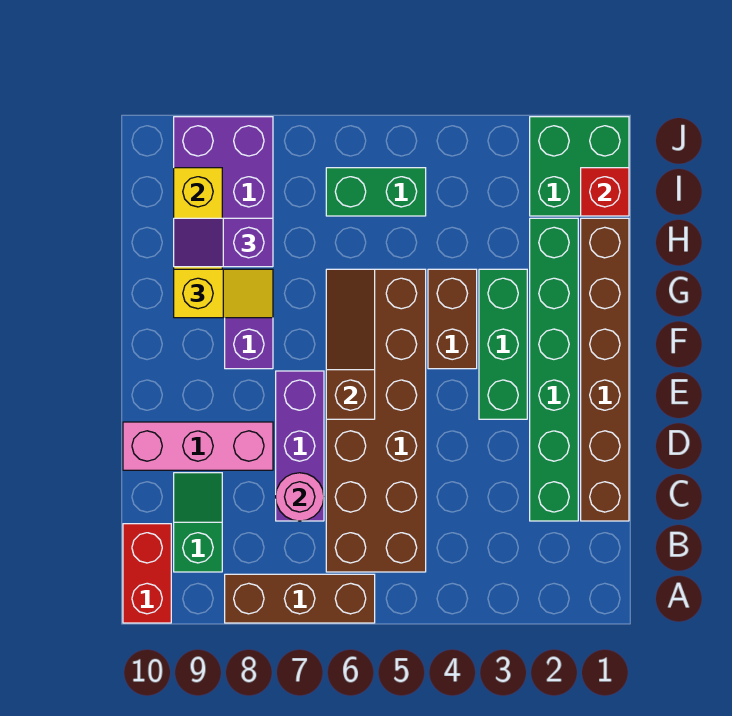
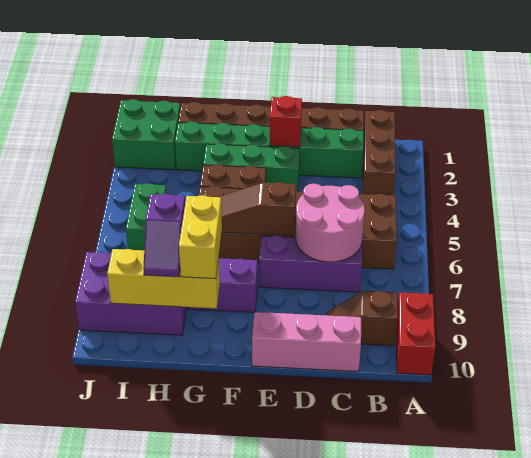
brown brick A6:A8 level 1 -> brown brick B1:B3 level 1
red brick A10:B10 level 1 -> red brick A9:A10 level 1
green slope B9:C9 level 1 top B -> brown slope B9:C9 level 1 top B
pink round brick C7 level 2 -> pink round brick C6:D7 level 2
pink brick D8:D10 level 1 -> pink brick C10:E10 level 1
yellow slope G8:G9 level 3 top 9 -> yellow brick G8:G9 level 3
red brick I1 level 2 -> red brick E2 level 2

